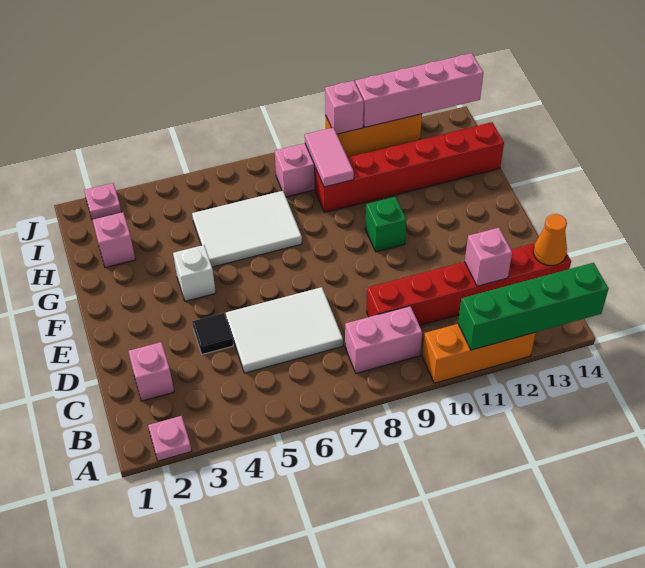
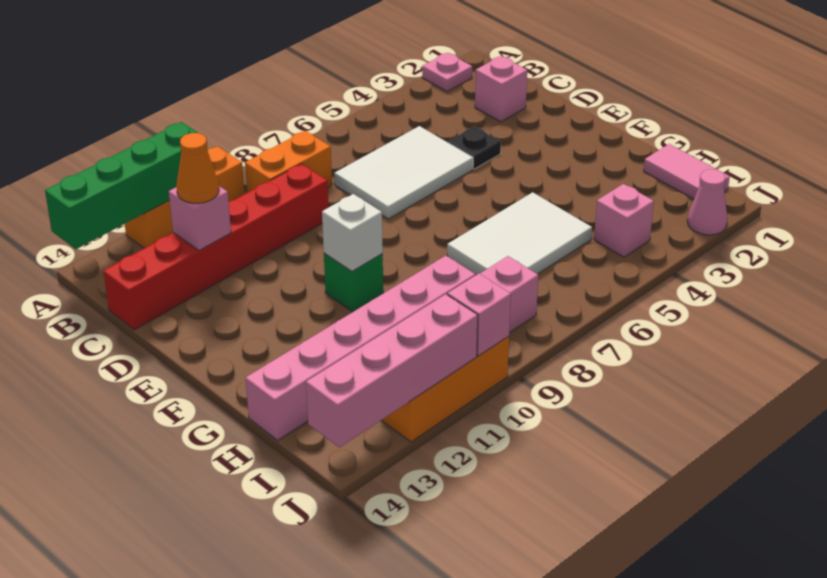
pink brick B8:B9 level 1 -> orange brick B8:B9 level 1
orange cone C14 level 2 -> orange cone C12 level 3
black tile D4 level 1 -> black plate D4 level 1
white brick F4 level 1 -> white brick F10 level 2
pink brick H2 level 1 -> pink brick I4 level 1
red brick H9:H14 level 1 -> pink brick H9:H14 level 1
pink tile H9:I9 level 2 -> pink tile H1:I1 level 1
pink plate J2 level 1 -> pink cone J2 level 1

